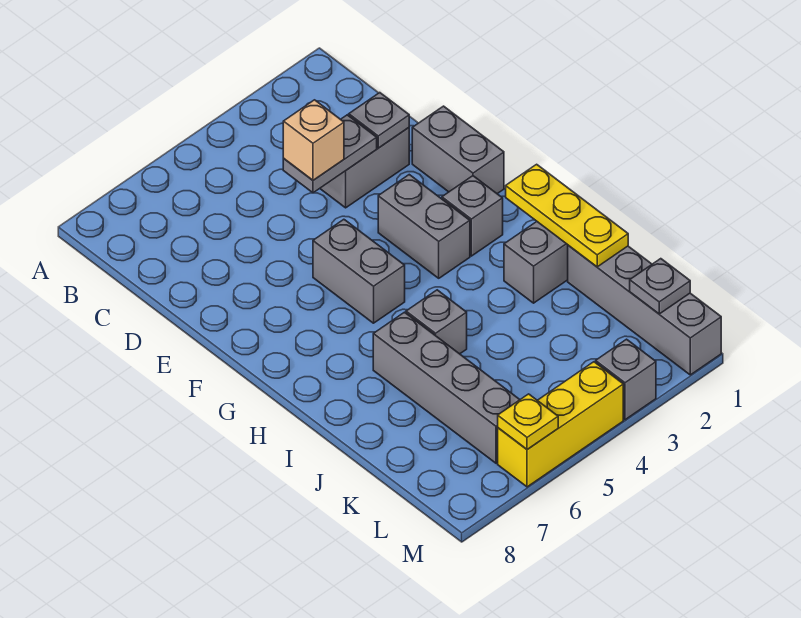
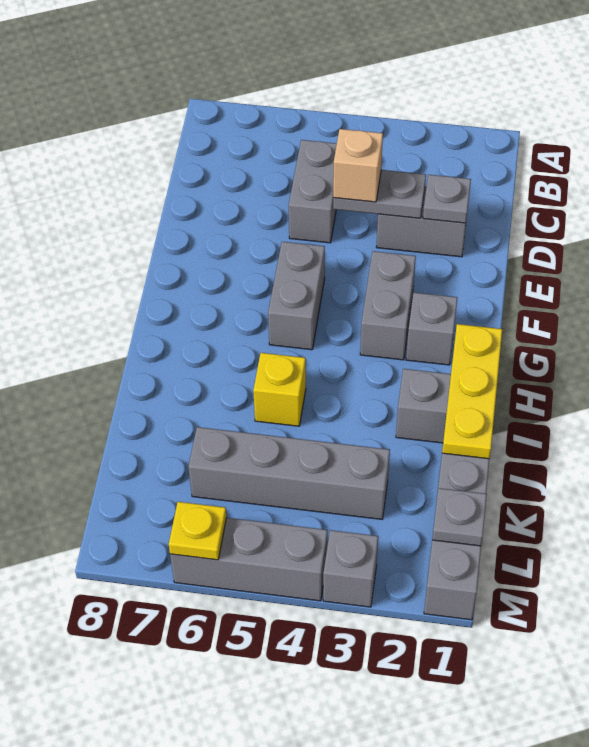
grey brick E1:F1 level 1 -> grey brick C5:D5 level 1
grey brick I5 level 1 -> yellow brick I5 level 1
grey brick I6:L6 level 1 -> grey brick K3:K6 level 1
yellow brick M4:M6 level 1 -> grey brick M4:M6 level 1

